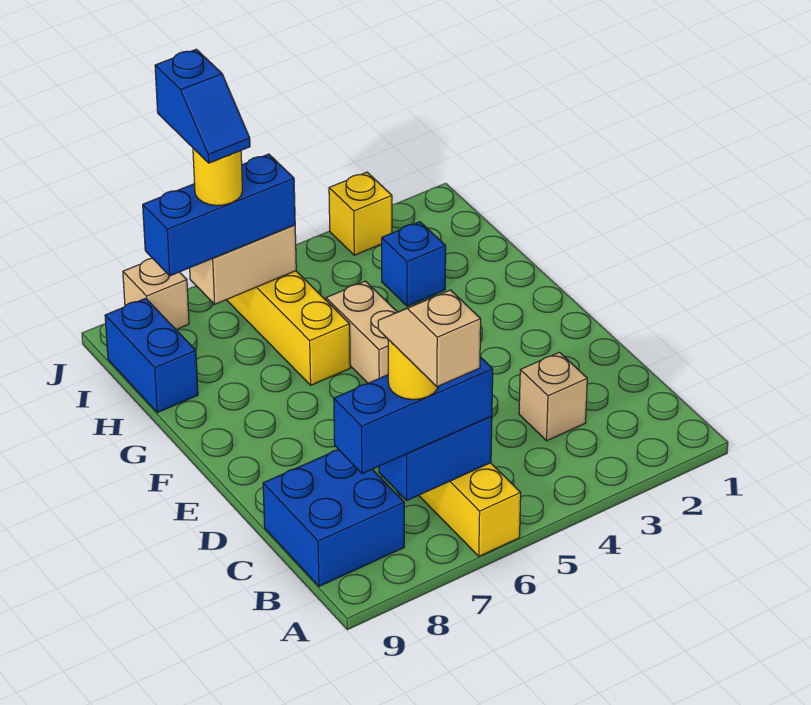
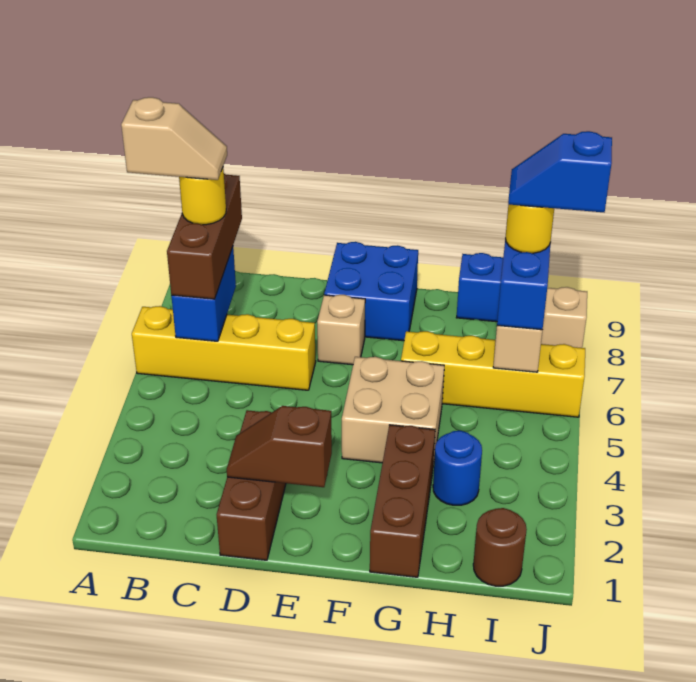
blue brick B6:B8 level 3 -> brown brick B6:B8 level 3
blue brick B8:C9 level 1 -> blue brick E8:F9 level 1
tan brick C3 level 1 -> tan brick E7 level 1
none -> brown brick D1:D3 level 1
none -> brown slope D2:E2 level 2 top E
tan brick F5:G5 level 1 -> tan brick F4:G5 level 1
none -> brown brick G1:G3 level 1
blue brick H3 level 1 -> blue round brick H3 level 1
none -> brown round brick I1 level 1
yellow brick J3 level 1 -> none

